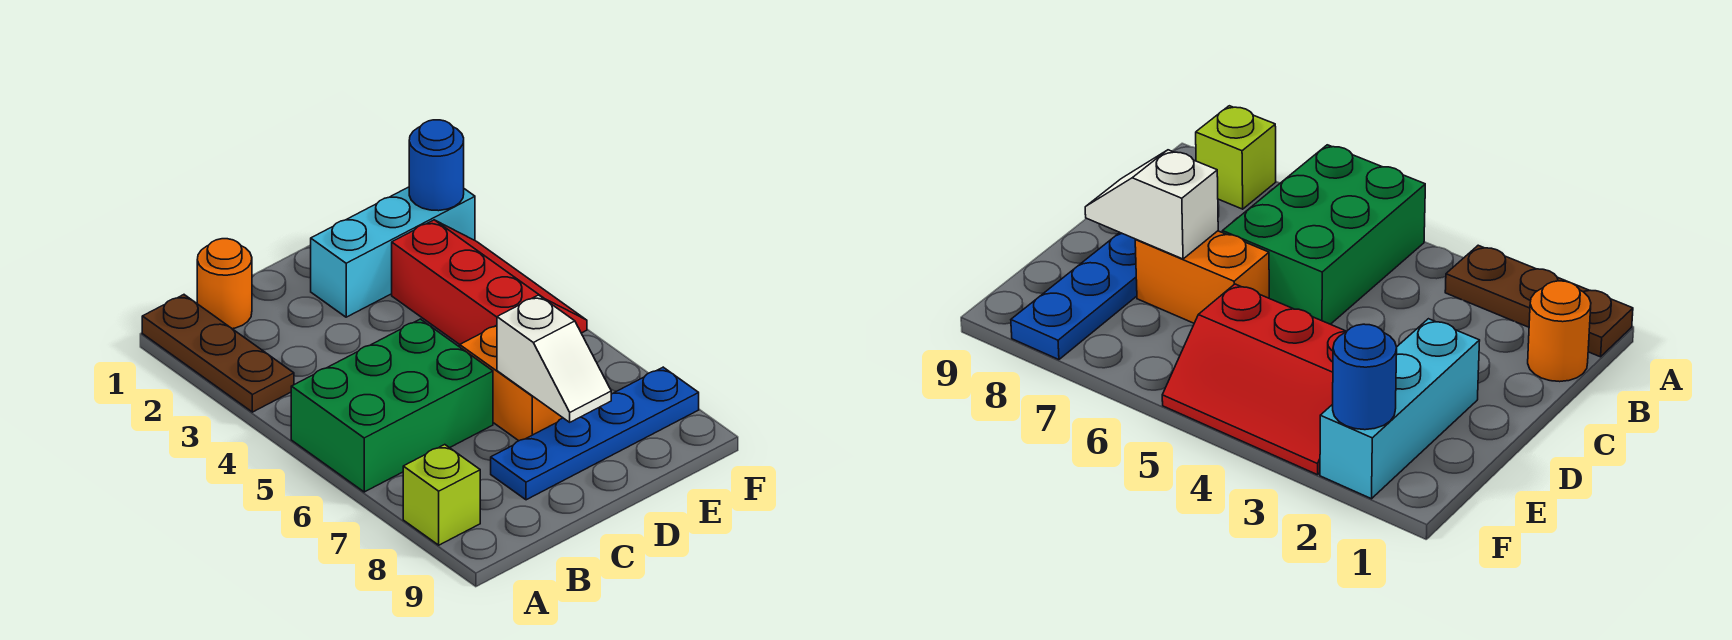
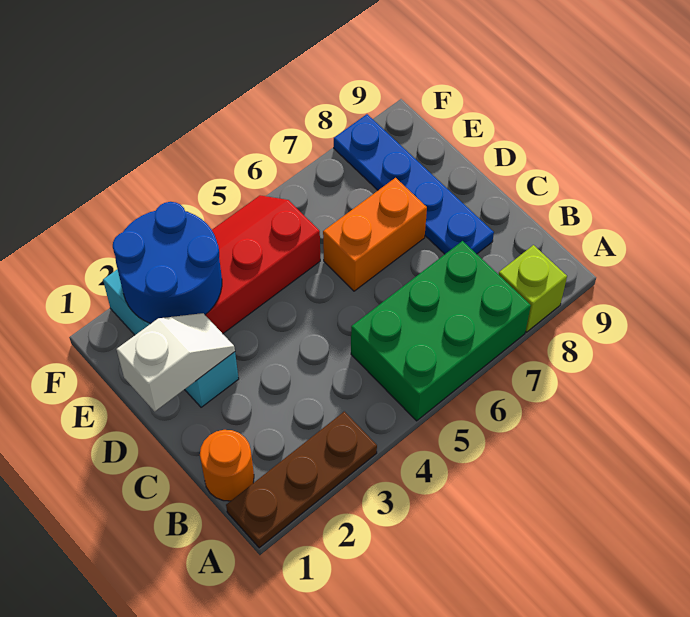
green brick A5:C6 level 1 -> green brick A5:B7 level 1
white slope D7:D8 level 2 top 7 -> white slope D1:D2 level 2 top 1
blue round brick F2 level 2 -> blue round brick E2:F3 level 2

